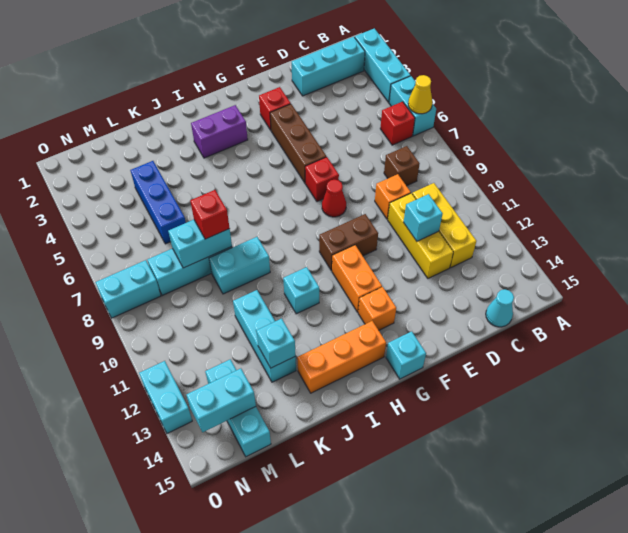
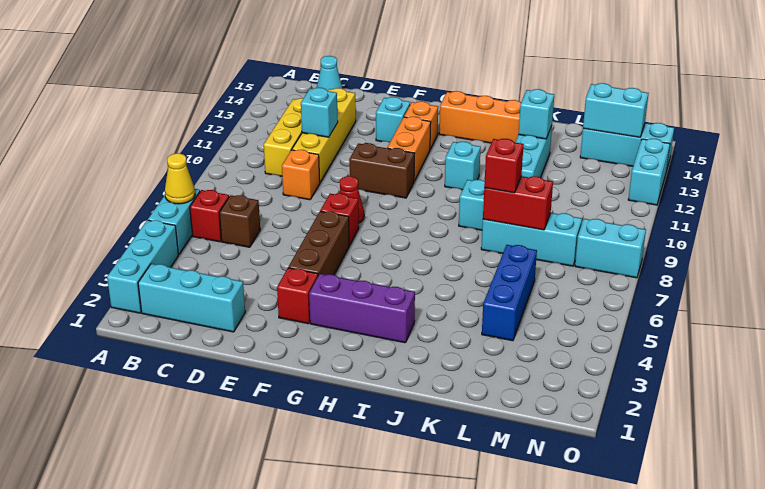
brown brick C8 level 1 -> brown brick C6 level 1
yellow brick D10:D12 level 1 -> yellow brick D10:D13 level 1
cyan brick G15 level 1 -> cyan brick F13 level 1
purple brick H3:I3 level 1 -> purple brick G3:I3 level 1
cyan brick K8:L8 level 2 -> red brick K8:L8 level 2
cyan brick M13:M15 level 1 -> cyan brick M14:O14 level 1

